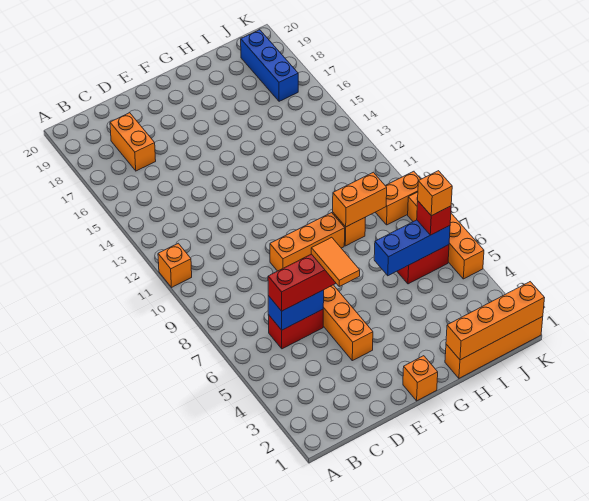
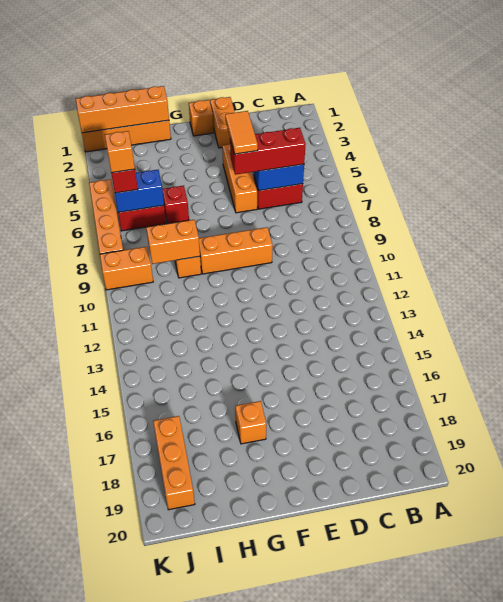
orange brick A11 level 1 -> orange brick G17 level 1
orange brick C17:C18 level 1 -> orange brick E1:E2 level 1
none -> red brick H6 level 1
blue brick H6:J6 level 2 -> blue brick I6:J6 level 2
blue brick J17:J19 level 1 -> orange brick J17:J19 level 1

